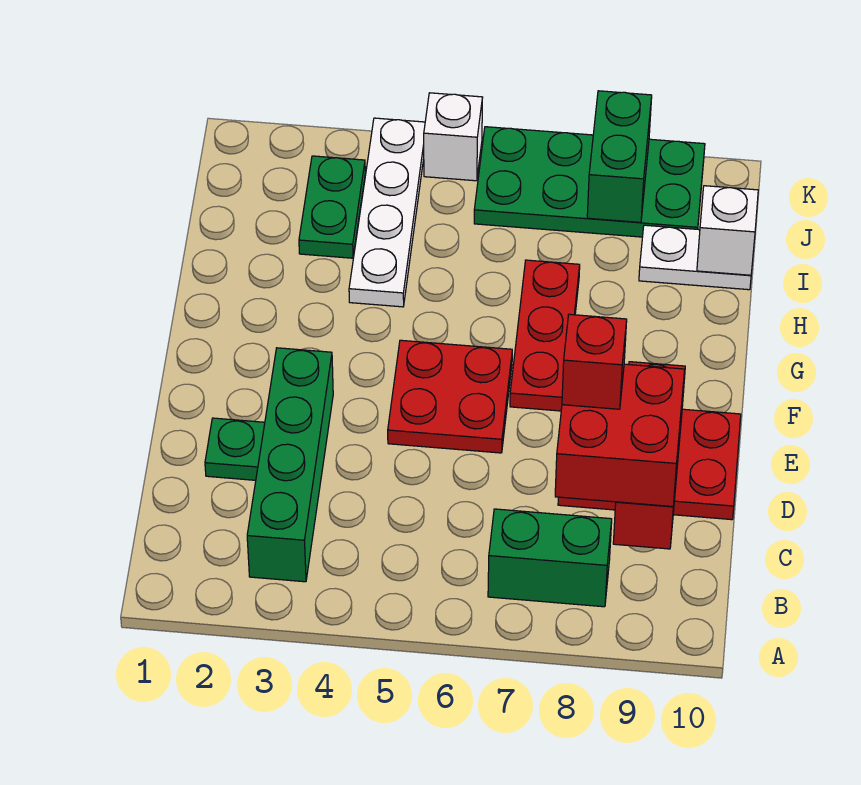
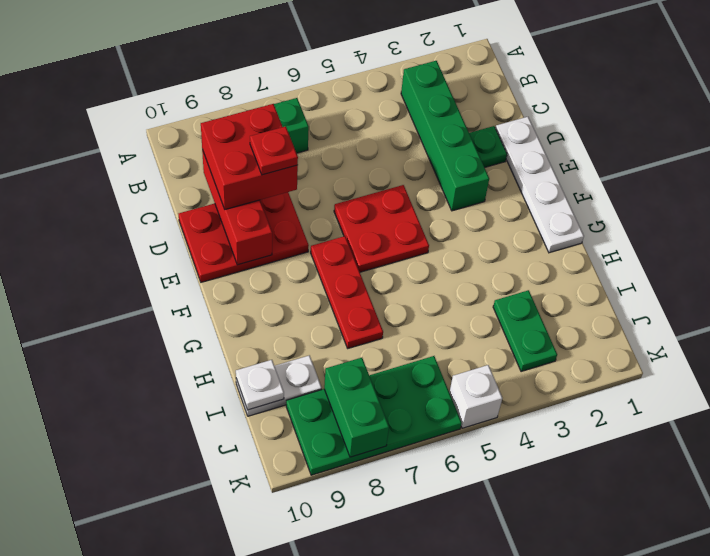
red brick D8 level 4 -> red plate D8 level 4
white plate H4:K4 level 1 -> white plate D1:G1 level 1
white brick I10 level 2 -> white plate I10 level 2

